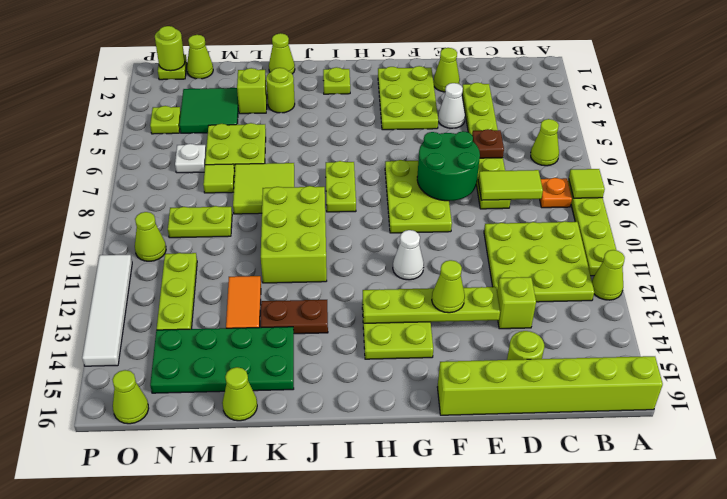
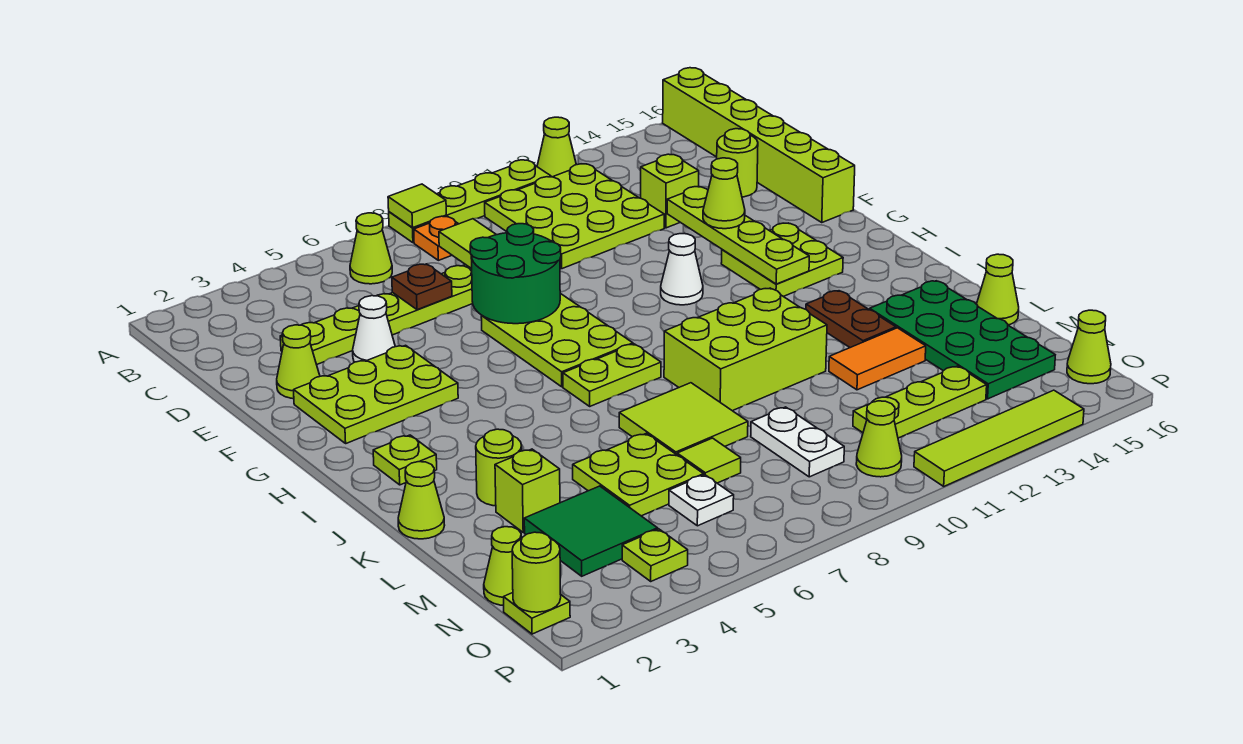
lime plate F7:G9 level 1 -> lime plate F7:H8 level 1
lime plate M9:N9 level 1 -> white plate M9:N9 level 1
white tile P11:P14 level 1 -> lime tile P11:P14 level 1

